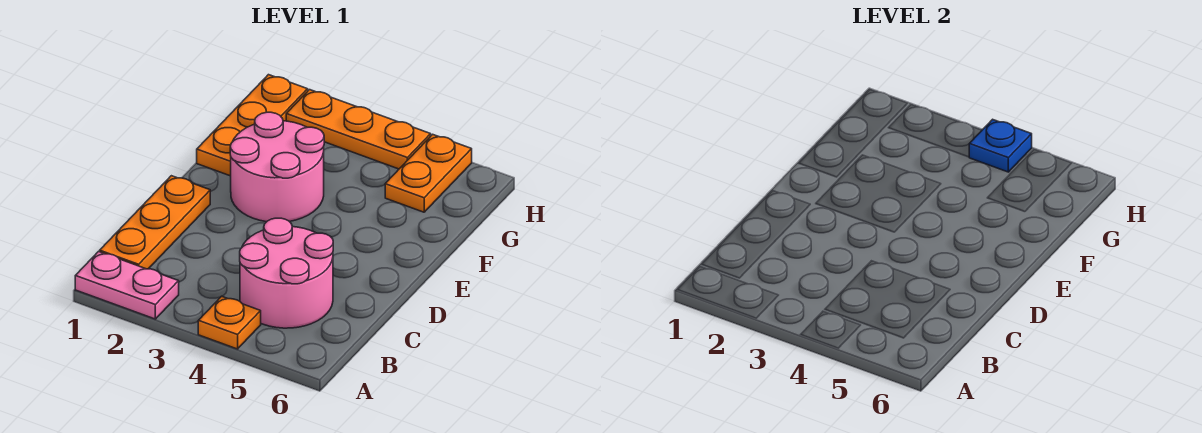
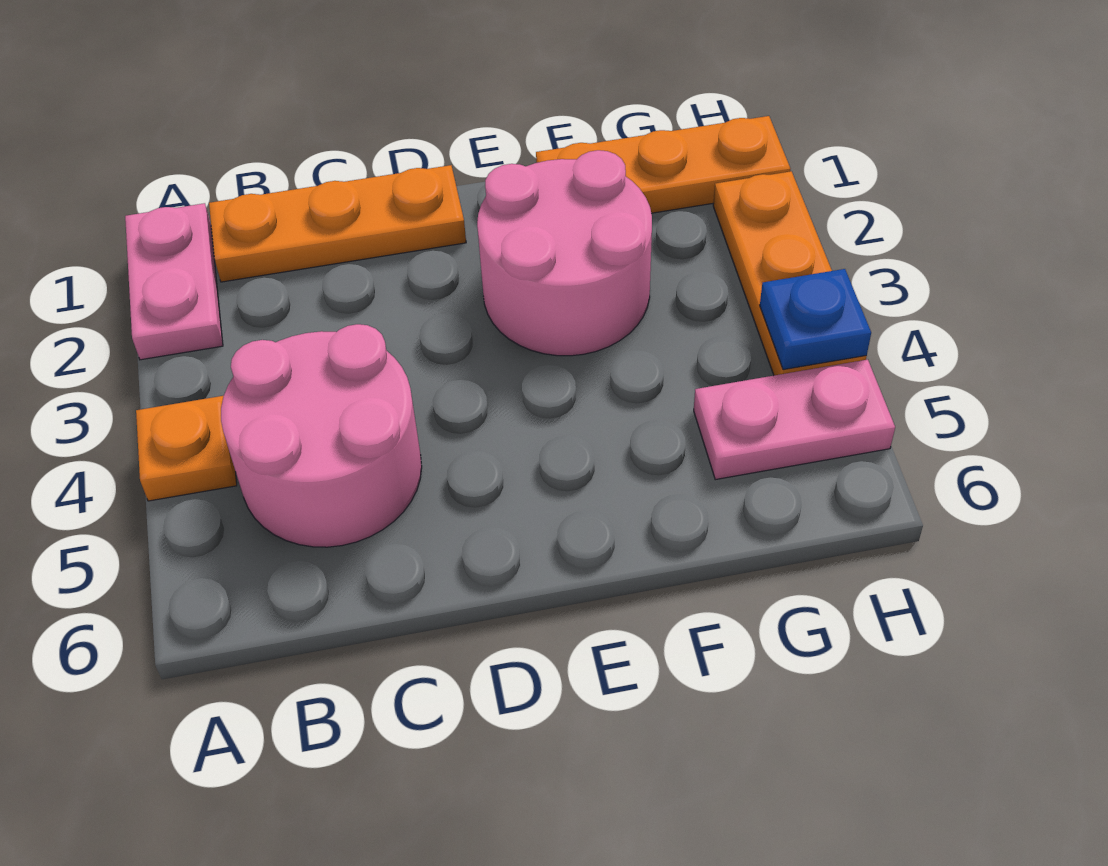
orange plate G5:H5 level 1 -> pink plate G5:H5 level 1

